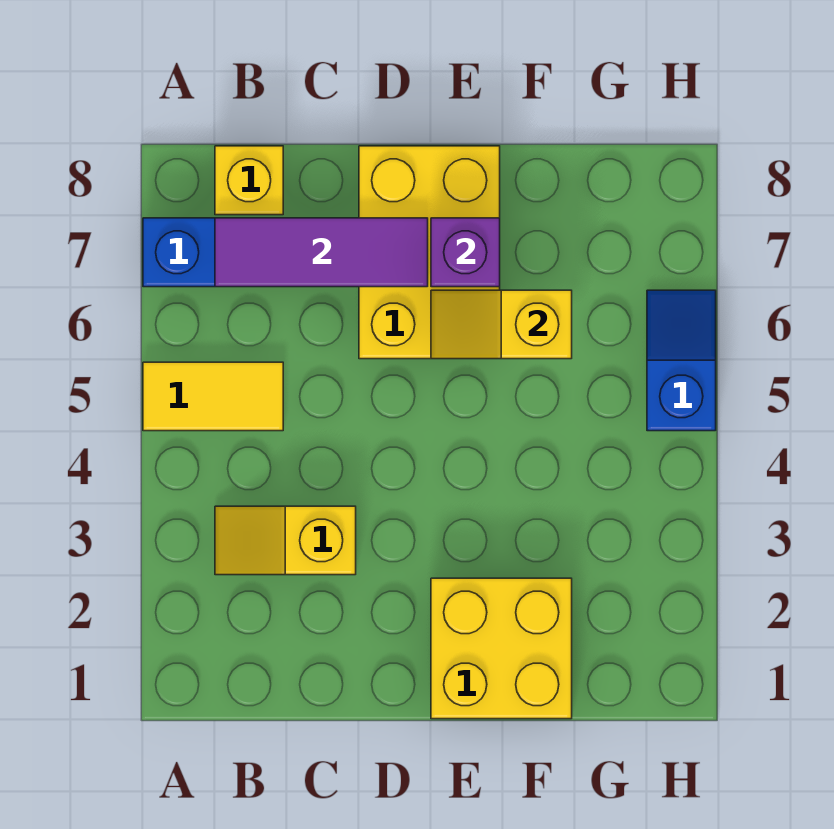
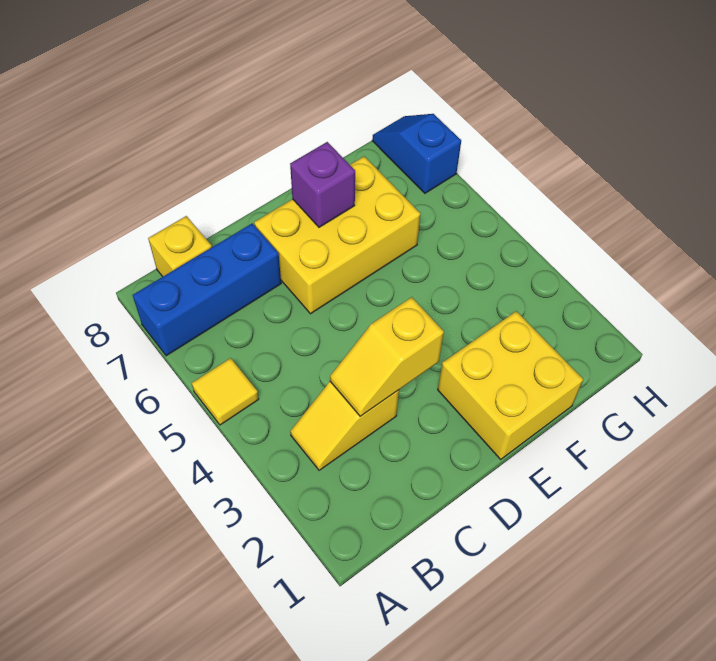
yellow tile A5:B5 level 1 -> yellow tile A5 level 1
purple tile B7:D7 level 2 -> none
yellow brick D6:E8 level 1 -> yellow brick D6:F7 level 1
yellow slope E6:F6 level 2 top F -> yellow slope C3:D3 level 2 top D
blue slope H5:H6 level 1 top 5 -> blue slope H7:H8 level 1 top 7

